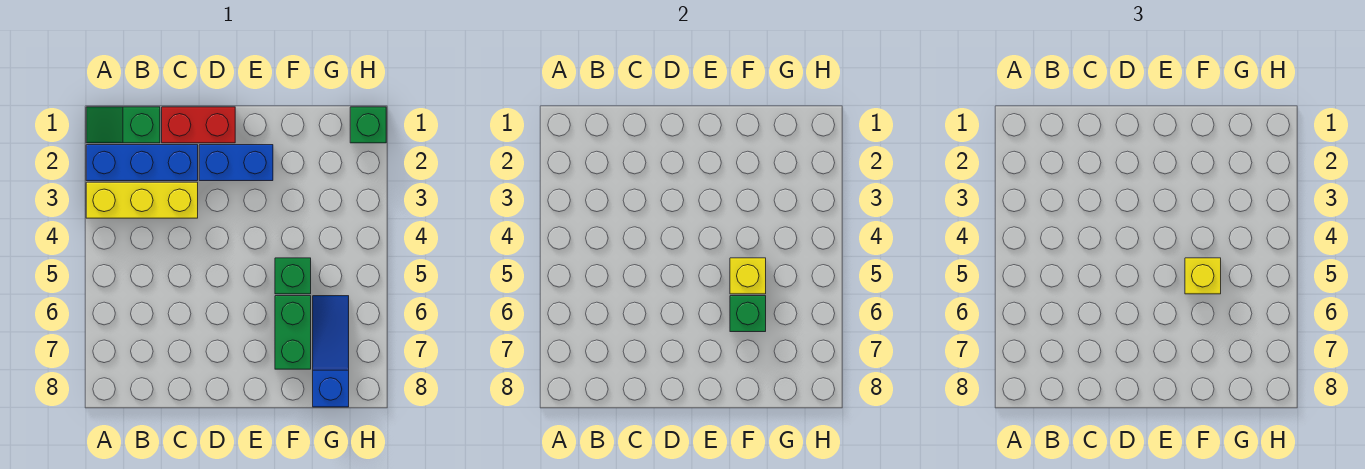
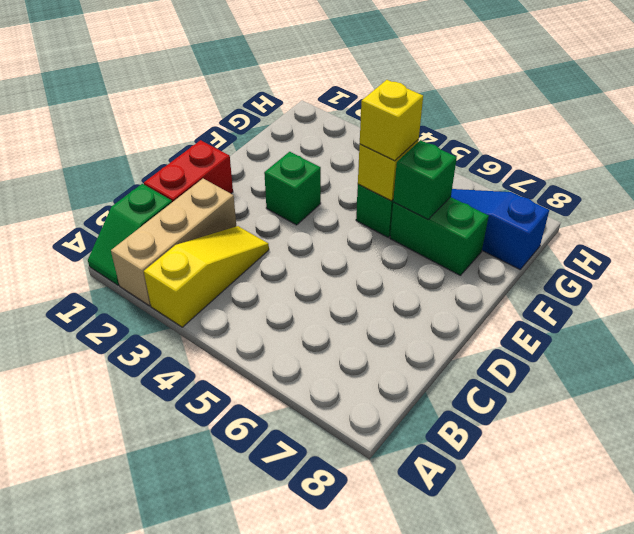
blue brick A2:C2 level 1 -> tan brick A2:C2 level 1
yellow brick A3:C3 level 1 -> yellow slope A3:C3 level 1 top A
blue brick D2:E2 level 1 -> none
green brick H1 level 1 -> green brick E3 level 1

